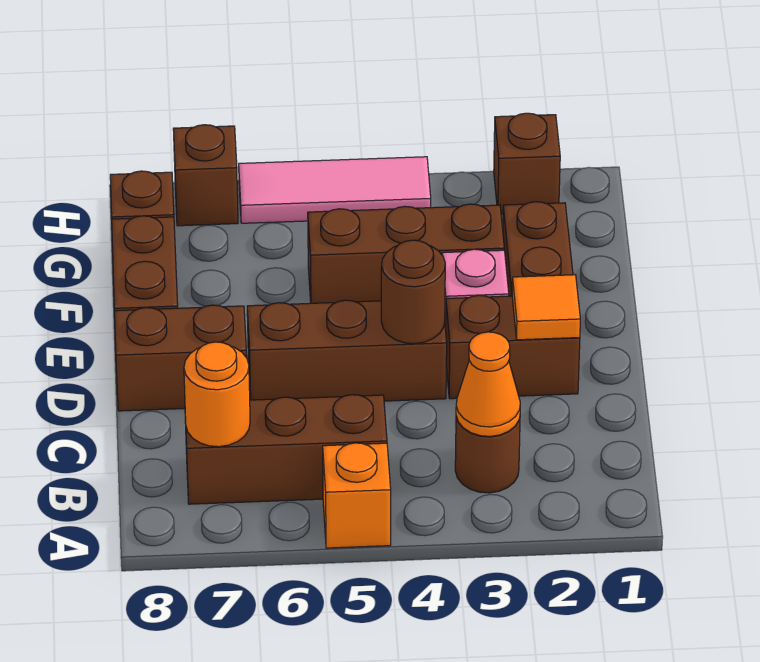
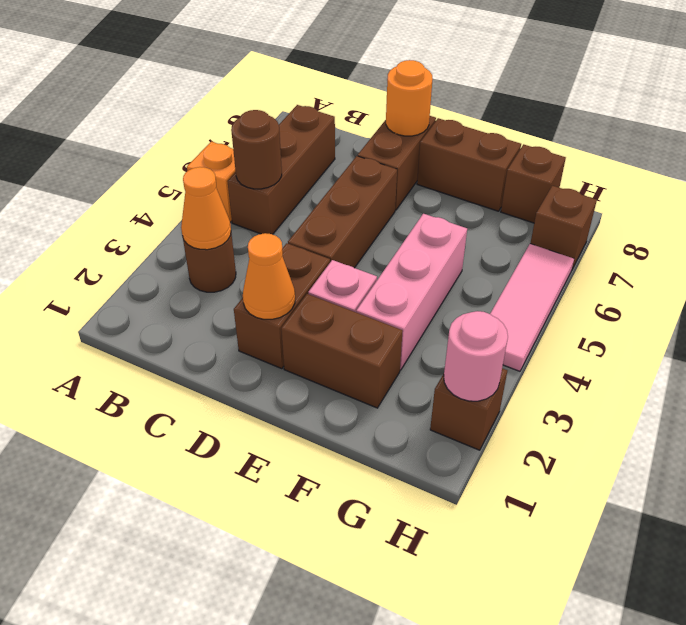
orange round brick B7 level 2 -> orange round brick D8 level 2
orange tile D2 level 2 -> orange cone D2 level 2
brown round brick D4 level 2 -> brown round brick B5 level 2
brown brick F3:F5 level 1 -> pink brick F3:F5 level 1
none -> pink round brick H2 level 2

